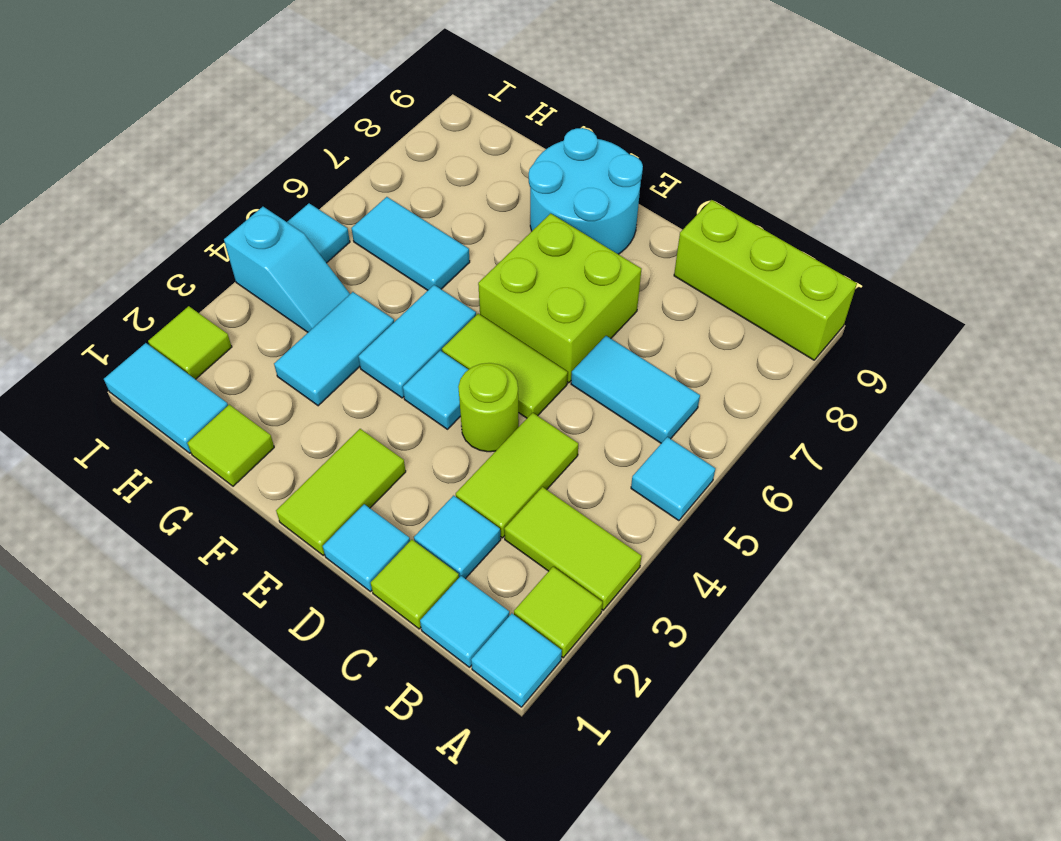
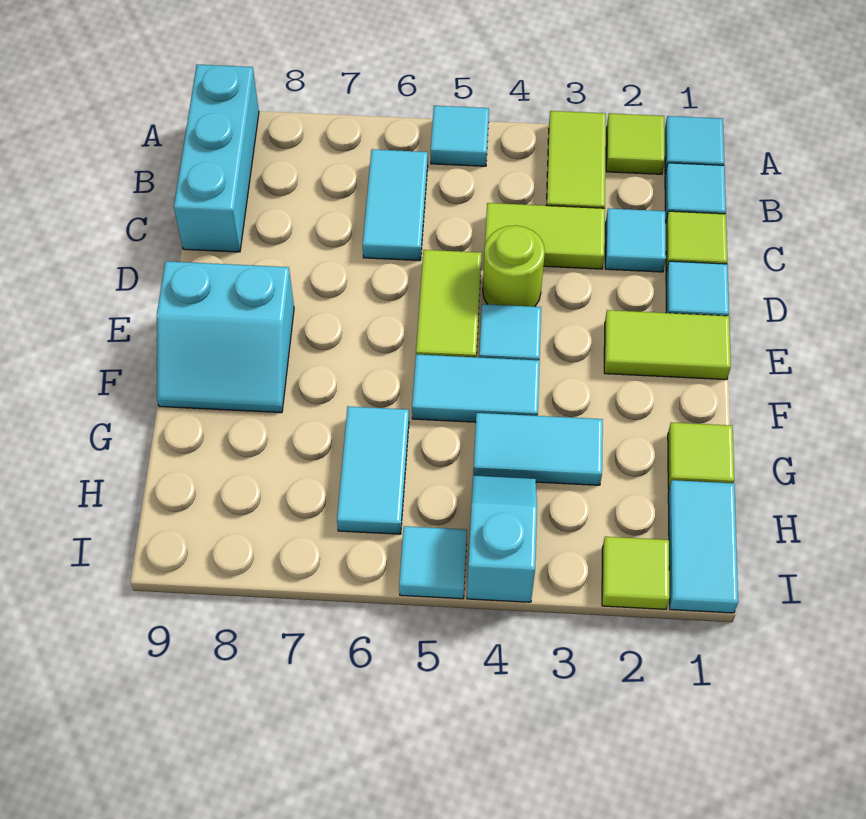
lime brick A9:C9 level 1 -> cyan brick A9:C9 level 1
lime brick D6:E7 level 1 -> none
cyan round brick E8:F9 level 1 -> cyan slope E8:F9 level 1 top E

